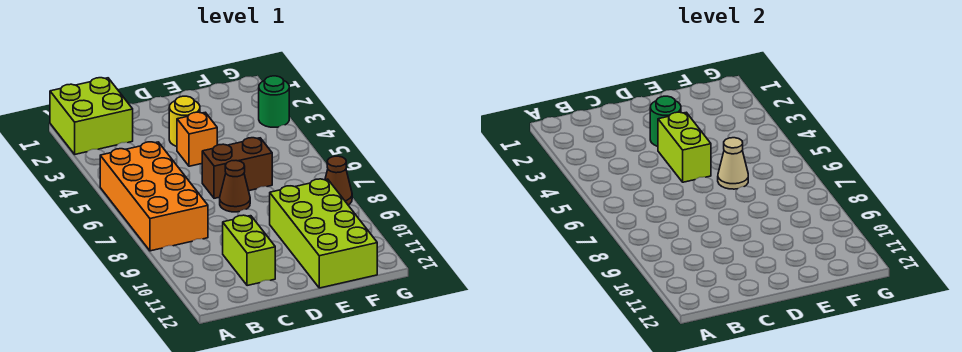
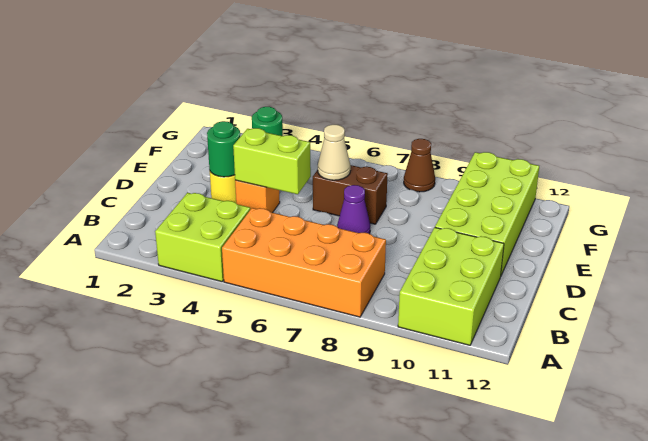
lime brick A1:B2 level 1 -> lime brick A3:B4 level 1
lime brick C10:C11 level 1 -> lime brick A10:C11 level 1
brown brick D6:E6 level 1 -> brown brick E6:E7 level 1
brown cone D7 level 1 -> purple cone D7 level 1
lime brick E9:F12 level 1 -> lime brick D10:G11 level 1

